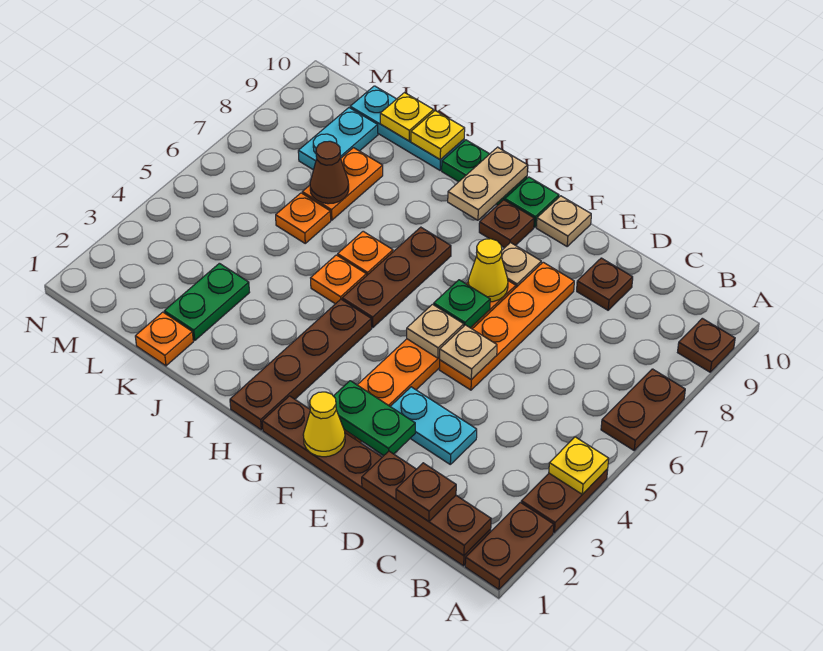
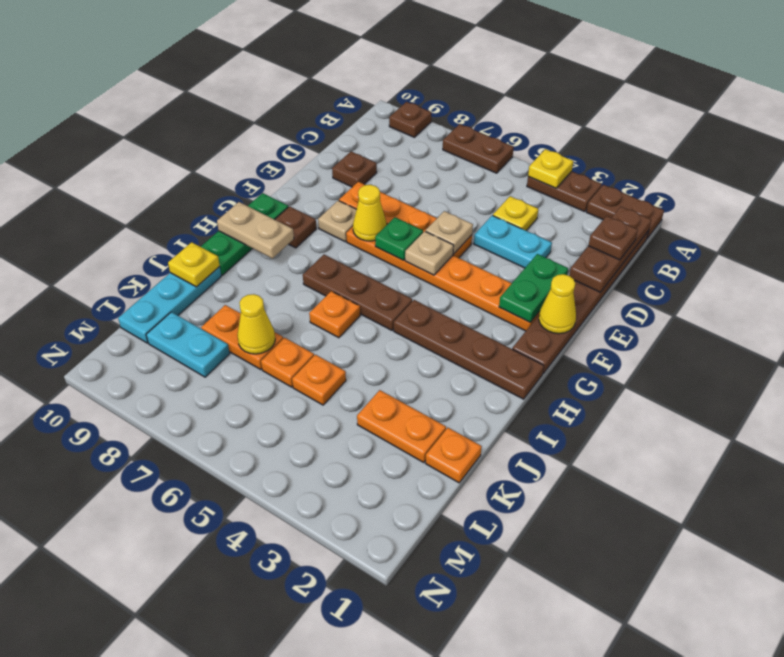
cyan plate D3:E3 level 1 -> cyan plate D3:D4 level 1
tan plate F10 level 1 -> none
orange plate I5 level 1 -> orange plate K5 level 1
green plate K2:K3 level 1 -> orange plate K2:K3 level 1
brown cone K7 level 2 -> yellow cone K7 level 2
yellow plate K10 level 2 -> yellow plate C4 level 1

